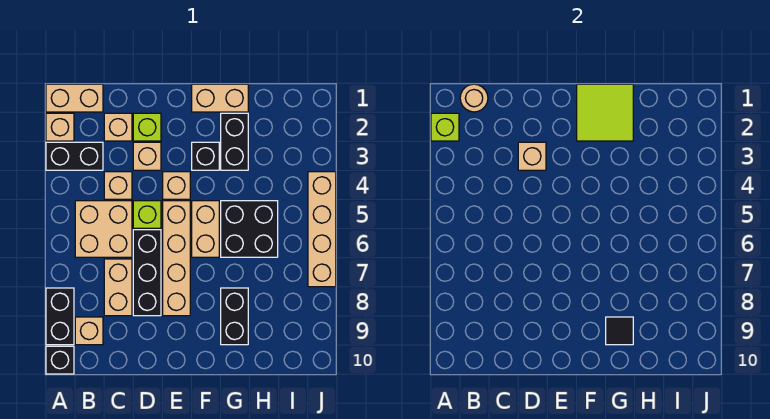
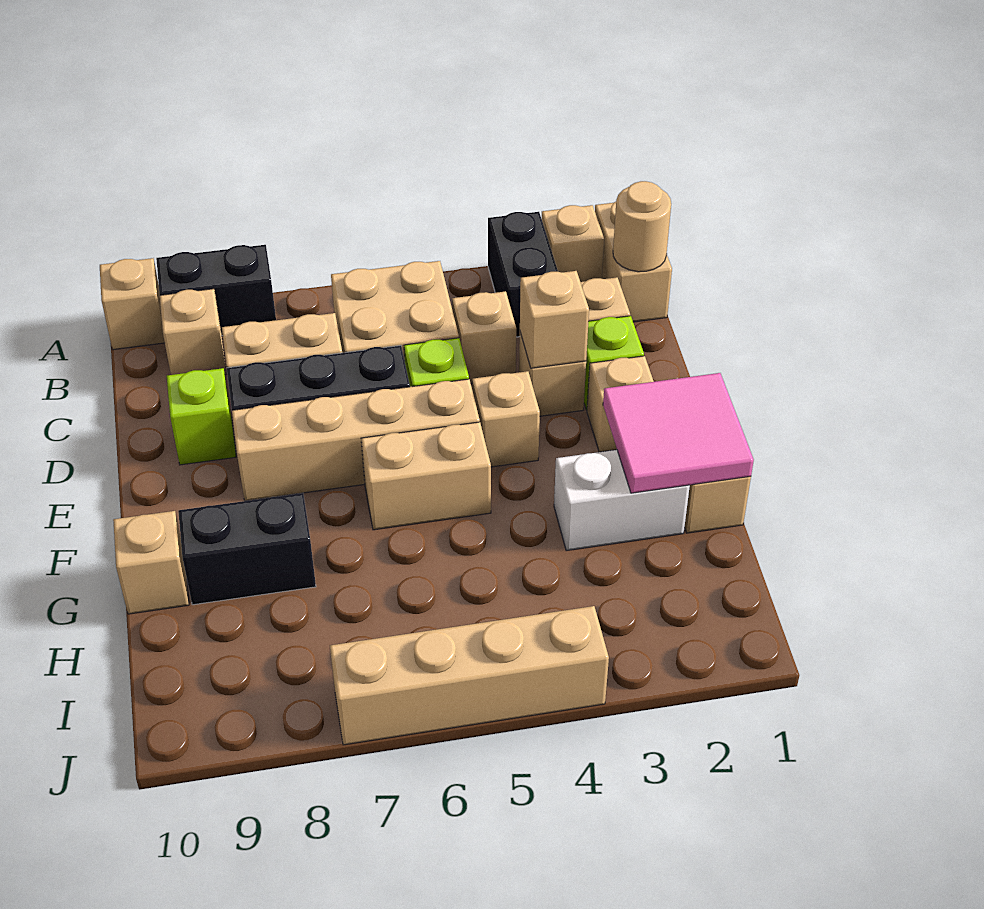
lime brick A2 level 2 -> lime brick D9 level 1
black brick A10 level 1 -> tan brick A10 level 1
none -> tan brick E2 level 1
lime tile F1:G2 level 2 -> pink tile F1:G2 level 2
black brick F3 level 1 -> none
black brick G2:G3 level 1 -> white brick G2:G3 level 1
black brick G5:H6 level 1 -> none
black tile G9 level 2 -> none
none -> tan brick G10 level 1

